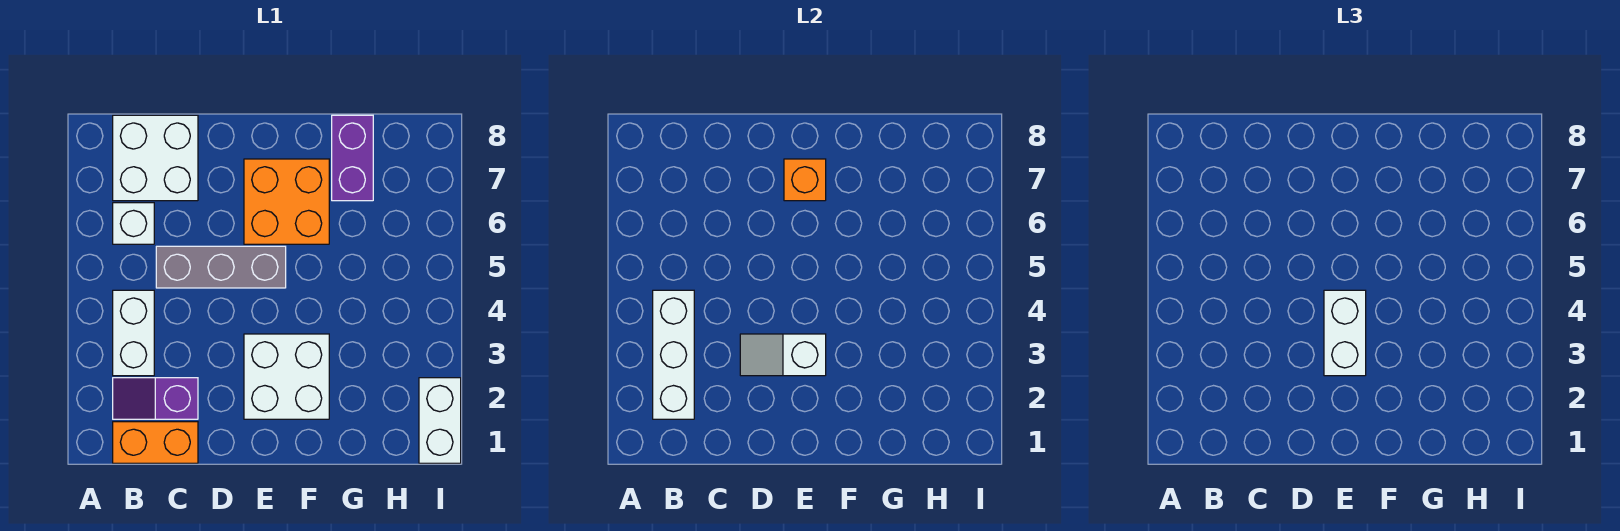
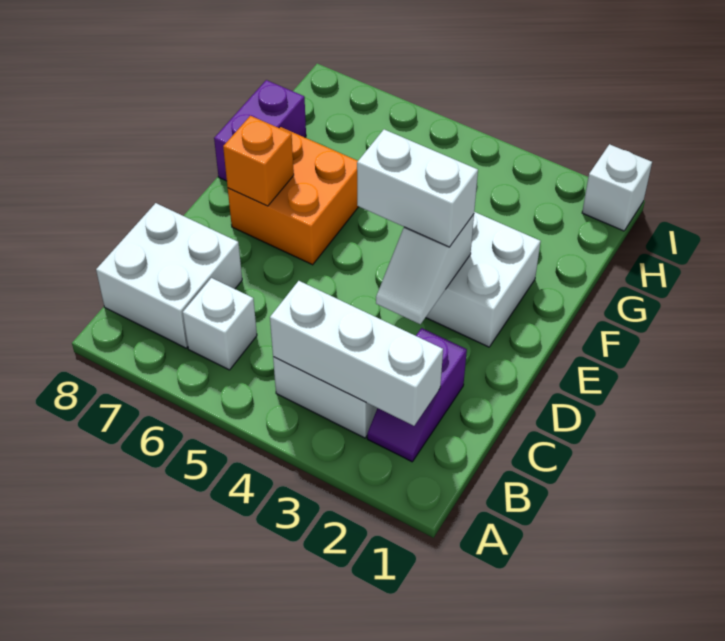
orange brick B1:C1 level 1 -> none
grey brick C5:E5 level 1 -> none
purple brick G7:G8 level 1 -> purple brick F8:G8 level 1
white brick I1:I2 level 1 -> white brick I1 level 1

